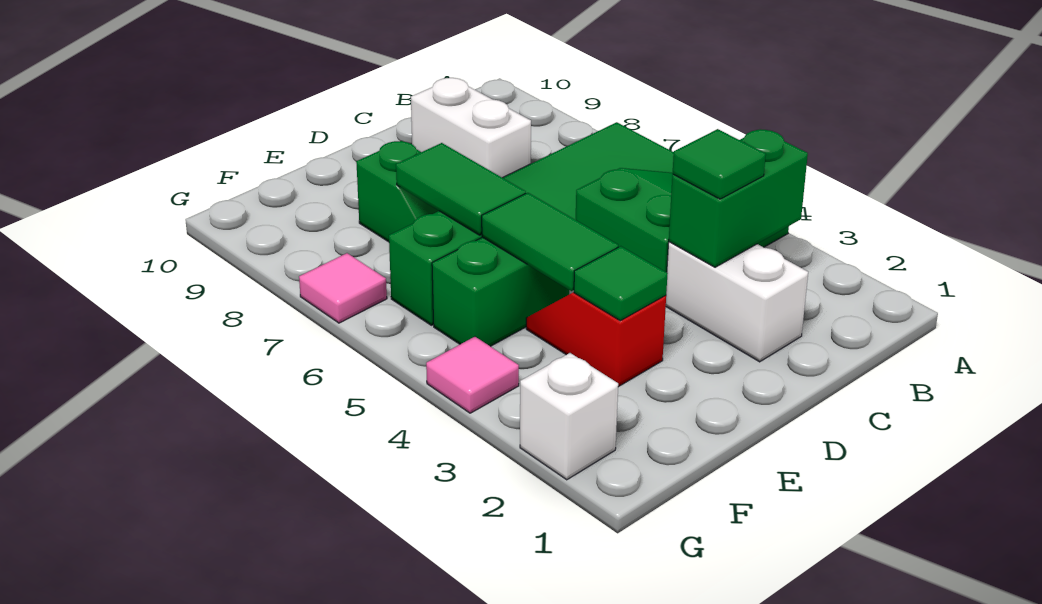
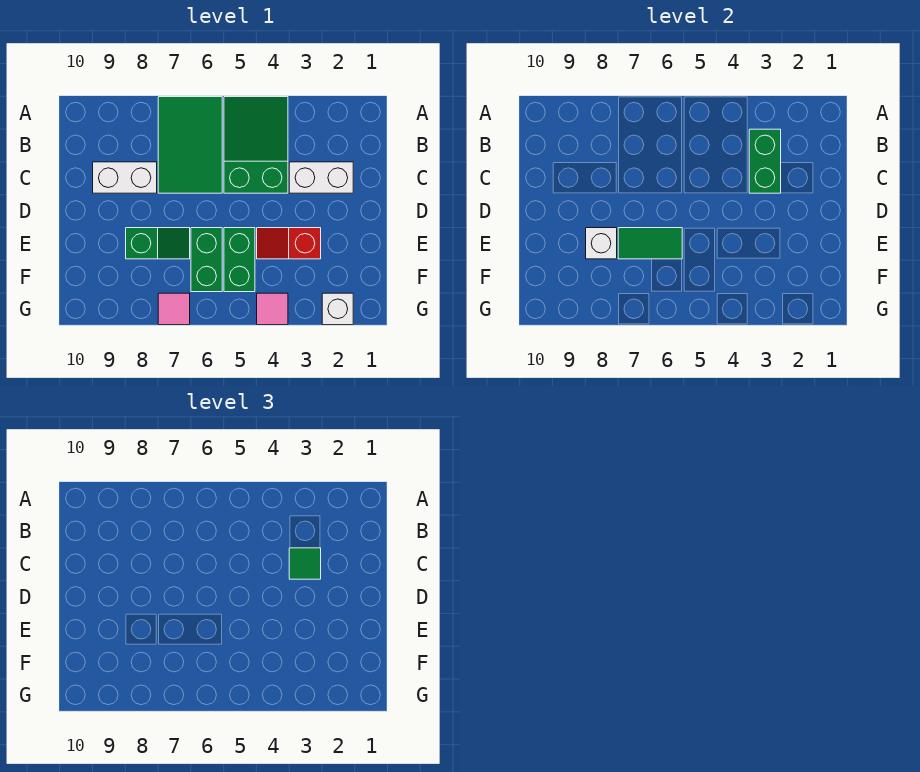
green tile E3 level 2 -> none
green tile E4:E5 level 2 -> none
none -> white brick E8 level 2

